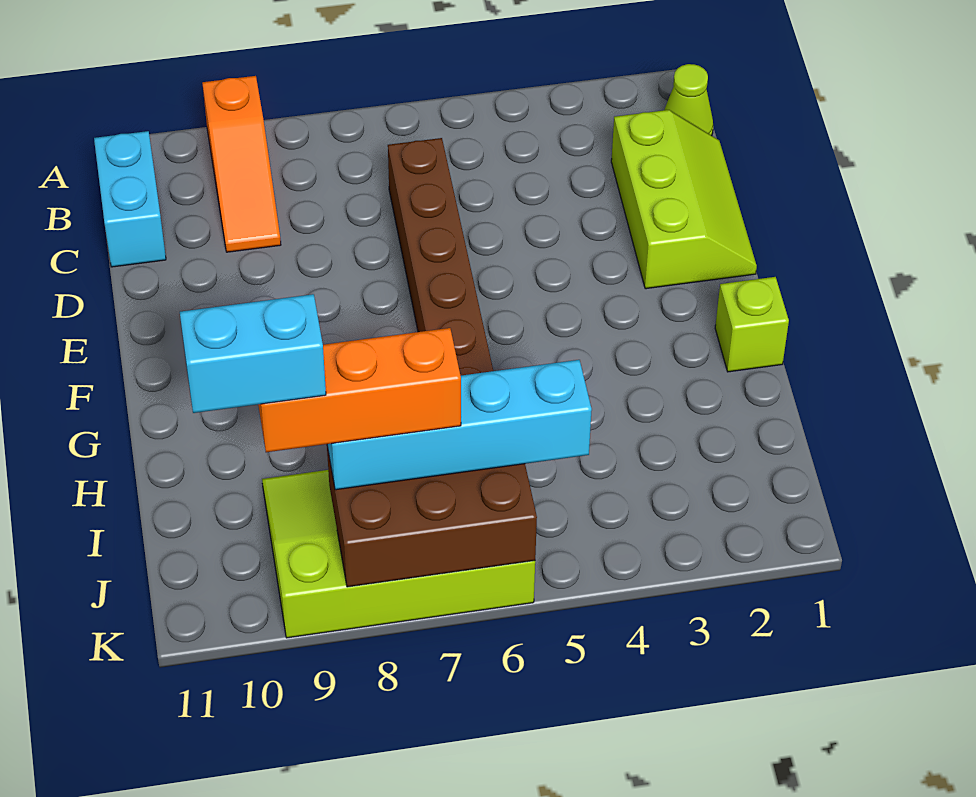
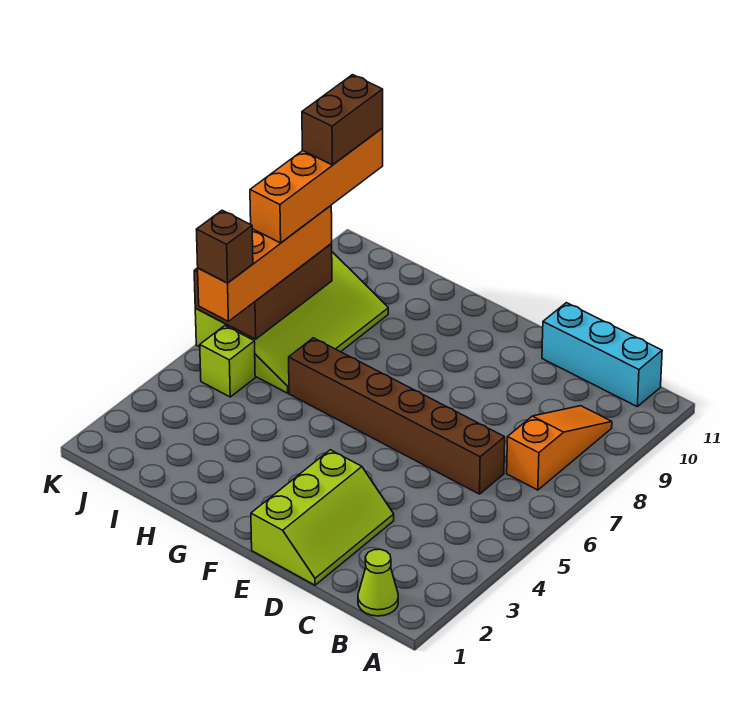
orange slope A9:C9 level 1 top A -> orange slope B7:B9 level 1 top 7
cyan brick B11:C11 level 1 -> cyan brick B11:D11 level 1
lime slope C1:E2 level 1 top 2 -> lime slope D1:E3 level 1 top E
lime brick G1 level 1 -> lime brick J5 level 1
cyan brick J5:J8 level 3 -> orange brick J5:J8 level 3
none -> brown brick J5 level 4
orange brick J7:J9 level 4 -> orange brick J7:J10 level 4
cyan brick J9:J10 level 5 -> brown brick J9:J10 level 5

